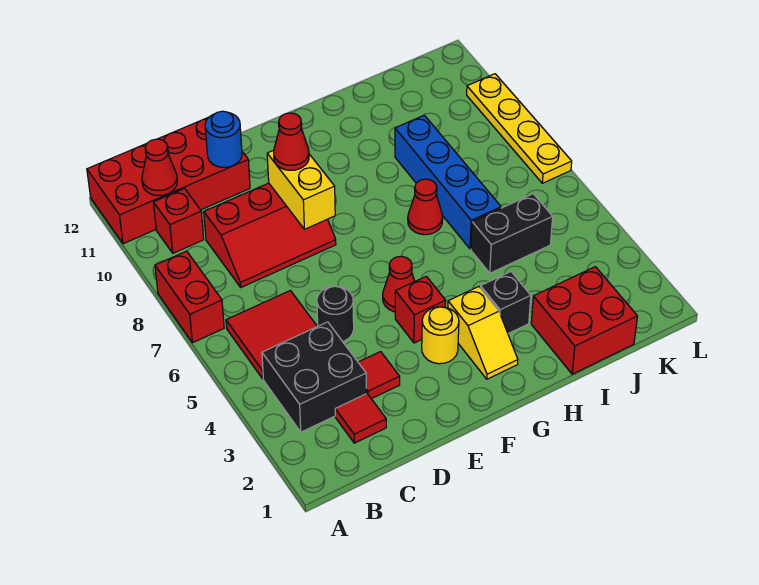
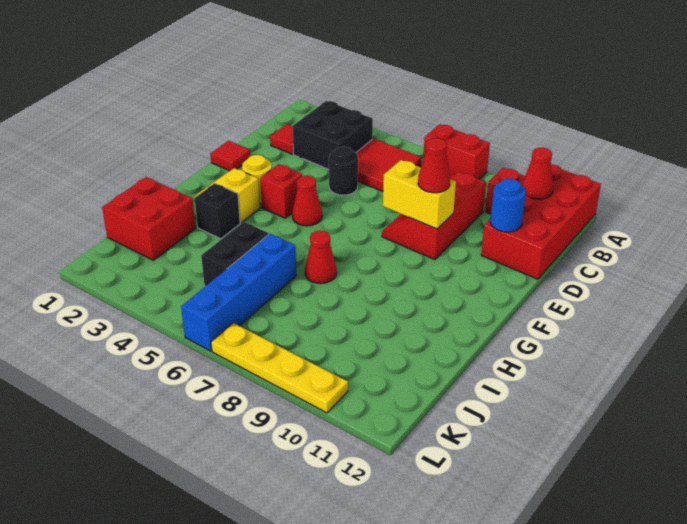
red tile D3 level 1 -> red tile E1 level 1
blue brick I6:I9 level 1 -> blue brick I6:L6 level 1

